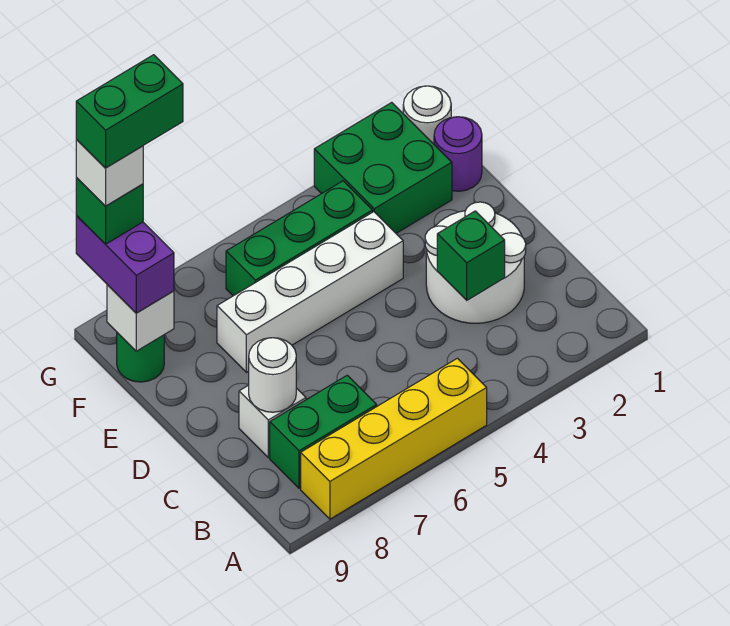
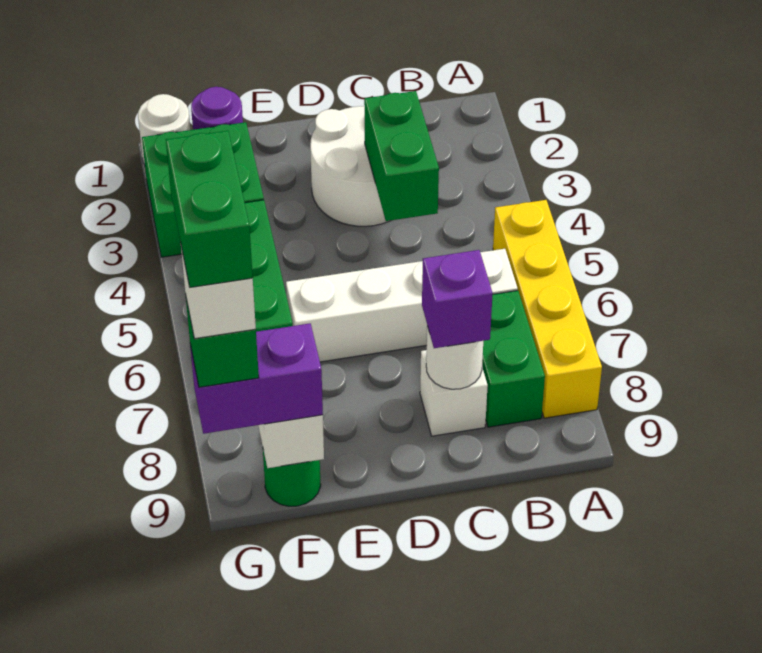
green brick C3 level 2 -> green brick C3:C4 level 2
none -> purple brick C8 level 3
white brick E4:E7 level 1 -> white brick B6:E6 level 1

